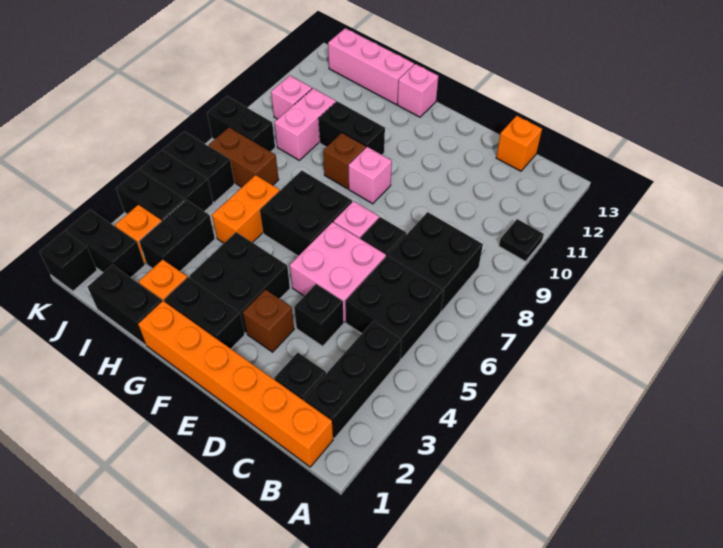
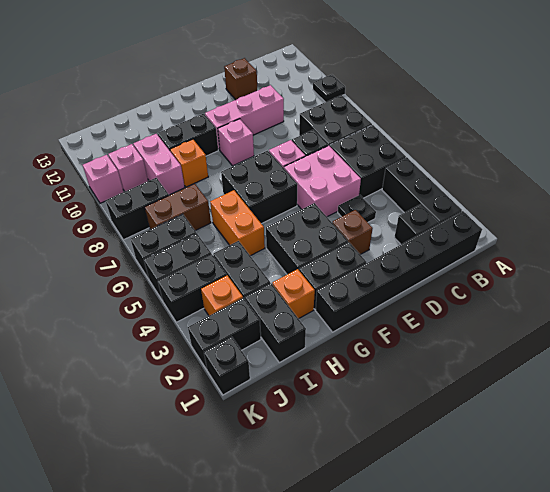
orange brick B1:G1 level 1 -> black brick B1:G1 level 1
orange brick C13 level 1 -> orange brick H9 level 1
black brick D4 level 1 -> black plate D4 level 1
brown brick G9 level 1 -> brown brick D12 level 1
pink brick G13 level 1 -> pink brick K10 level 1
black brick H1:I1 level 1 -> black brick I1:I2 level 1
pink brick H13:J13 level 1 -> pink brick D10:F10 level 1

